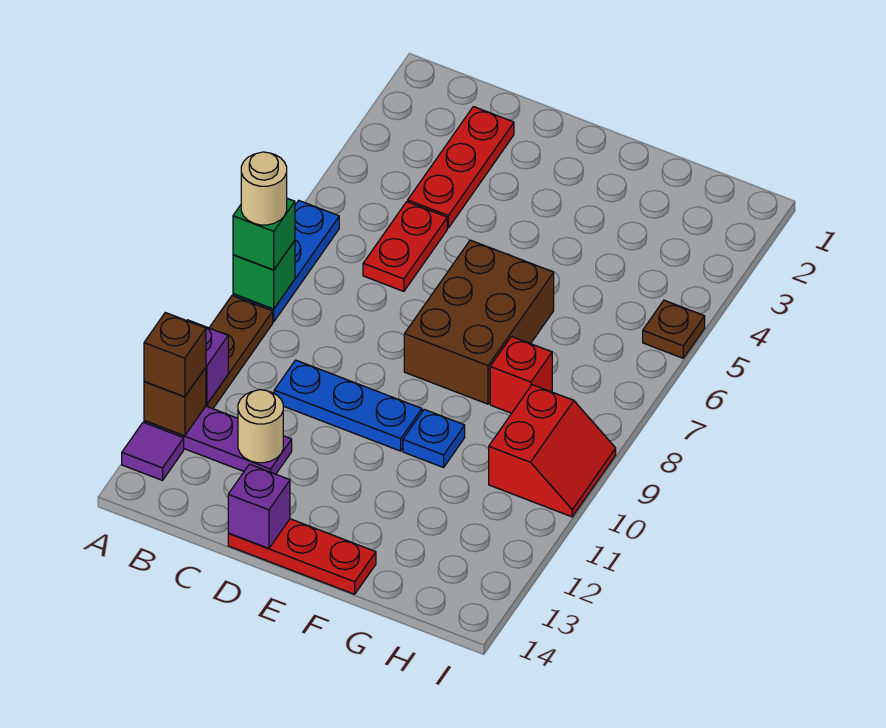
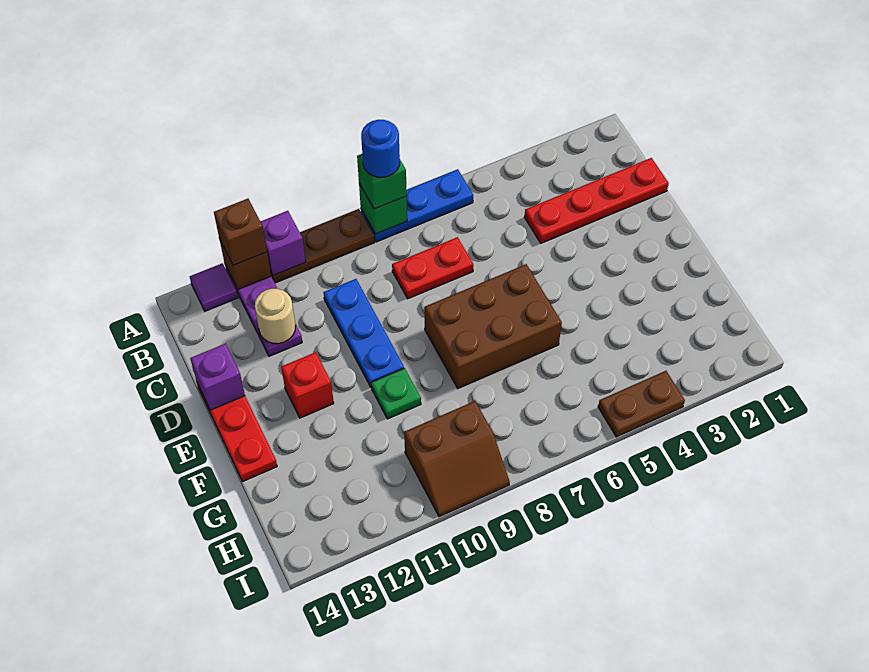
tan round brick A8 level 4 -> blue round brick A8 level 4
red plate C2:C4 level 1 -> red plate C1:C4 level 1
red plate C5:C6 level 1 -> red plate C7:C8 level 1
blue plate F10 level 1 -> green plate F10 level 1
red brick G8 level 1 -> red brick E12 level 1
red slope H9:I10 level 1 top H -> brown slope H9:I10 level 1 top H
brown plate I5 level 1 -> brown plate I4:I5 level 1

